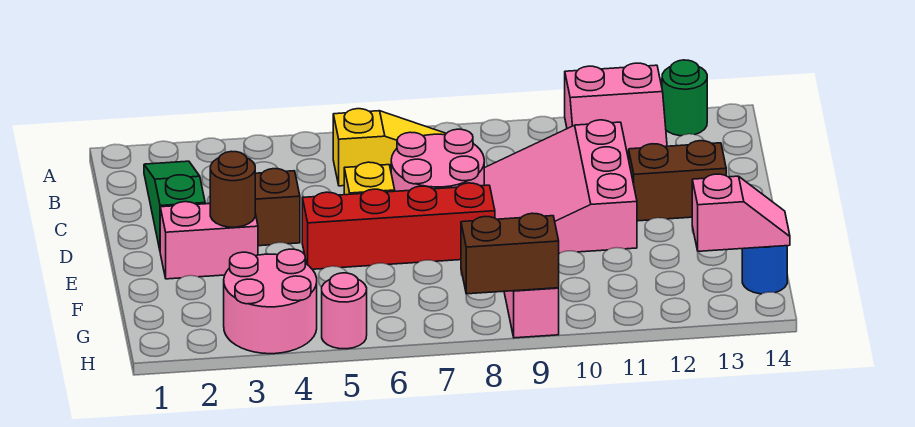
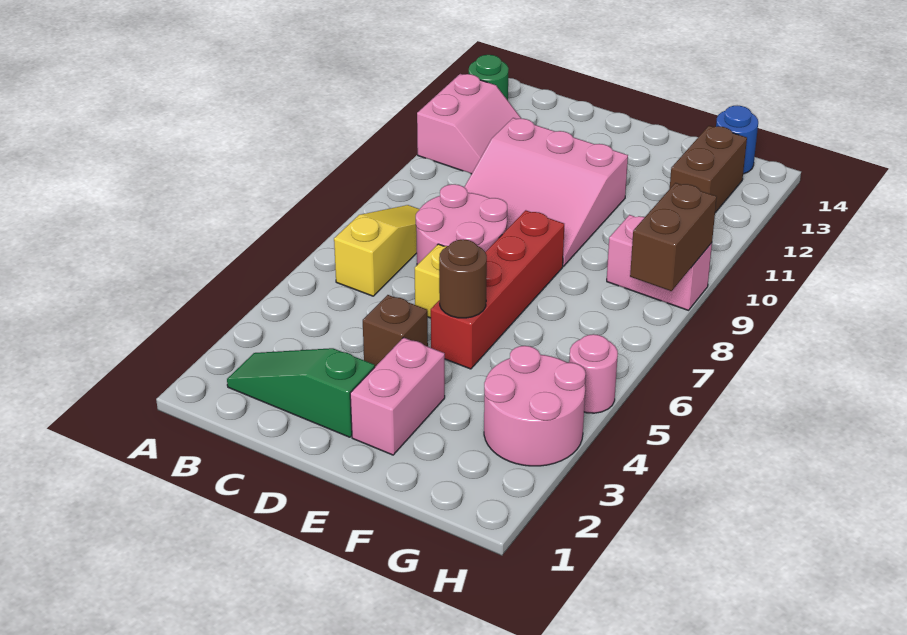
brown brick D12:D13 level 1 -> brown brick G12:G13 level 1
brown round brick E3 level 2 -> brown round brick E5 level 2
pink slope G13:G14 level 2 top 13 -> none

